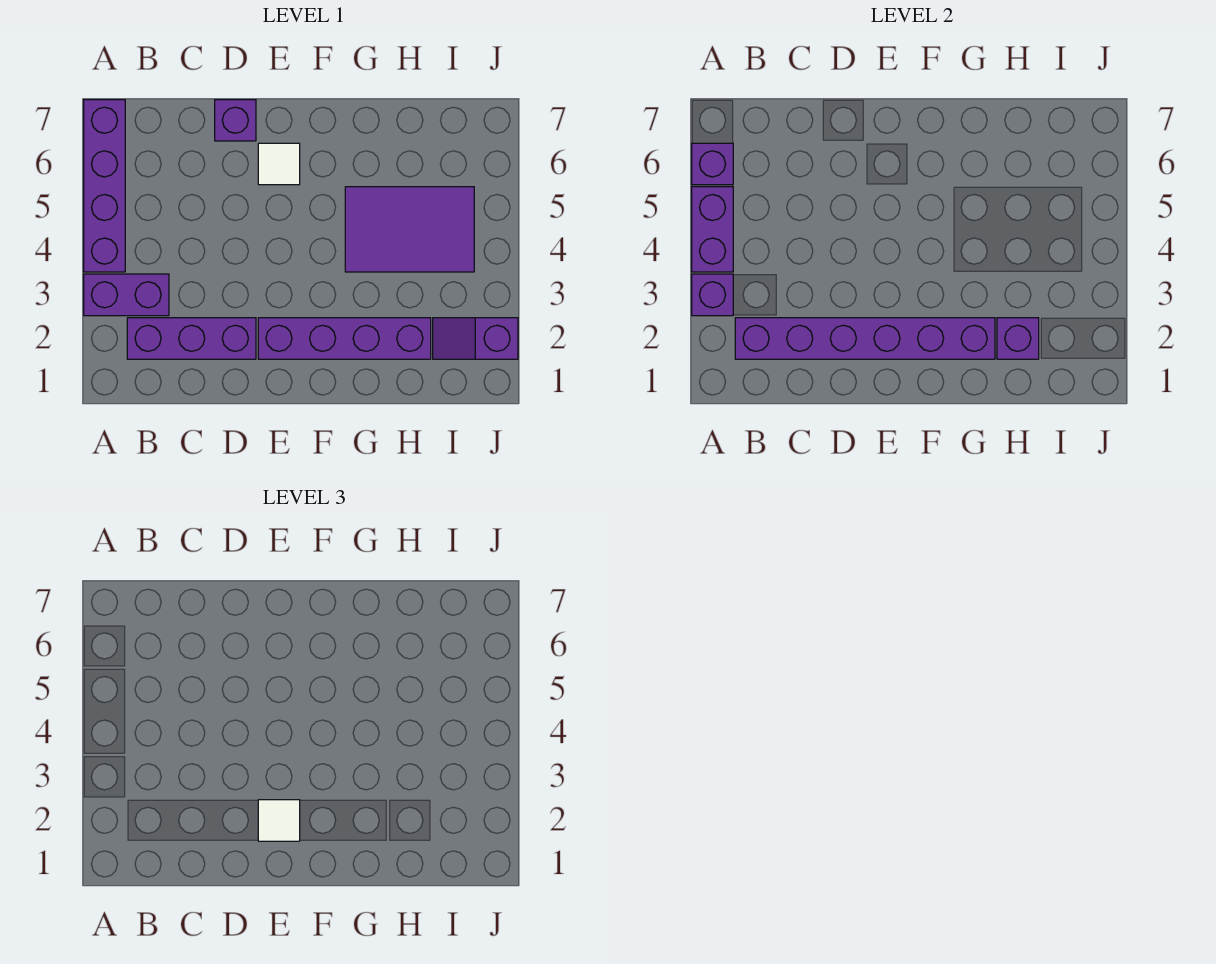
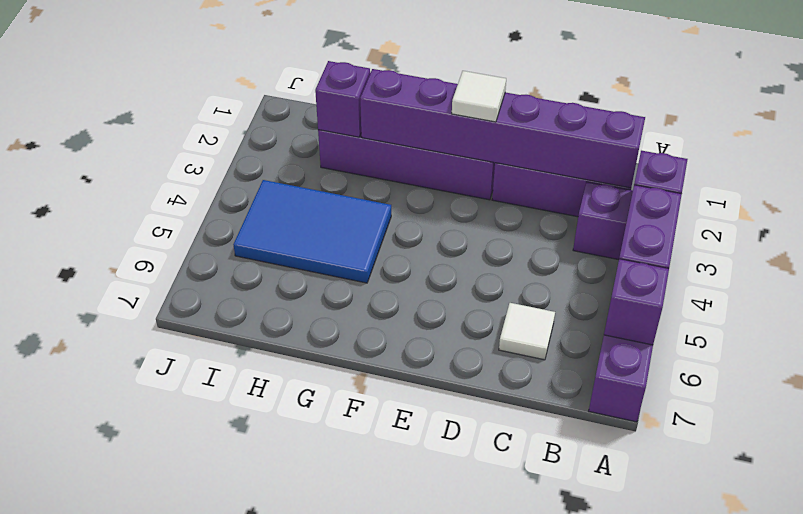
purple brick D7 level 1 -> none
white tile E6 level 1 -> white tile C6 level 1
purple tile G4:I5 level 1 -> blue tile G4:I5 level 1
purple slope I2:J2 level 1 top J -> none

